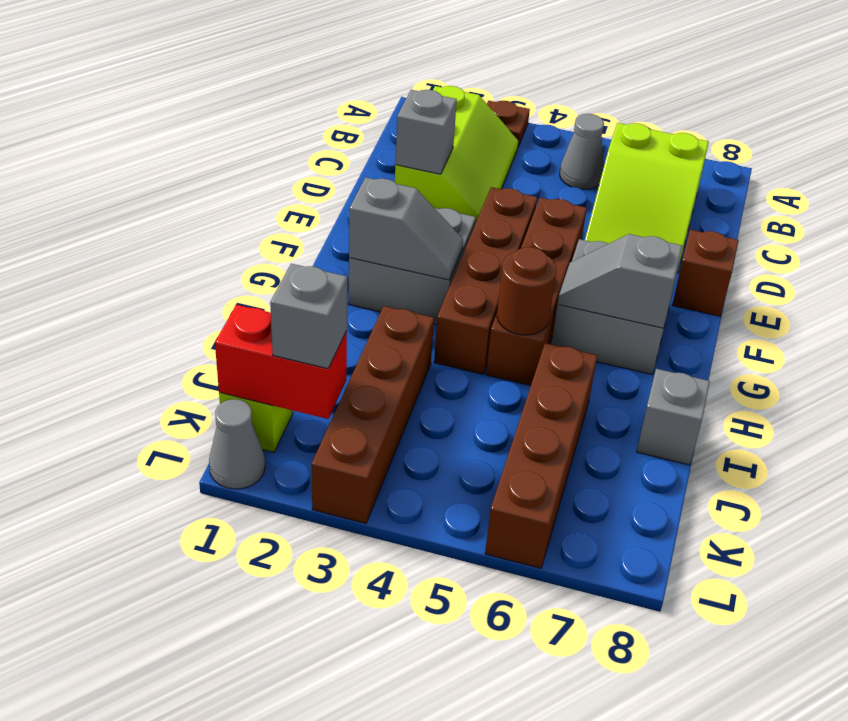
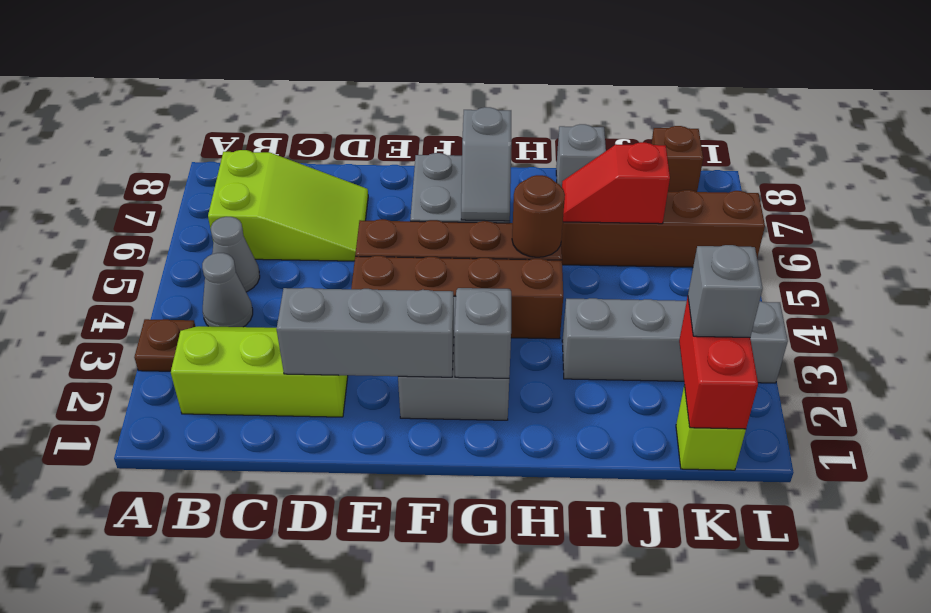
grey brick D2 level 2 -> grey brick D2:F2 level 2
brown brick E8 level 1 -> brown brick K8 level 1
brown brick I3:L3 level 1 -> grey brick I3:L3 level 1
none -> red slope I6:J6 level 2 top J
grey cone L1 level 1 -> grey cone B4 level 1

